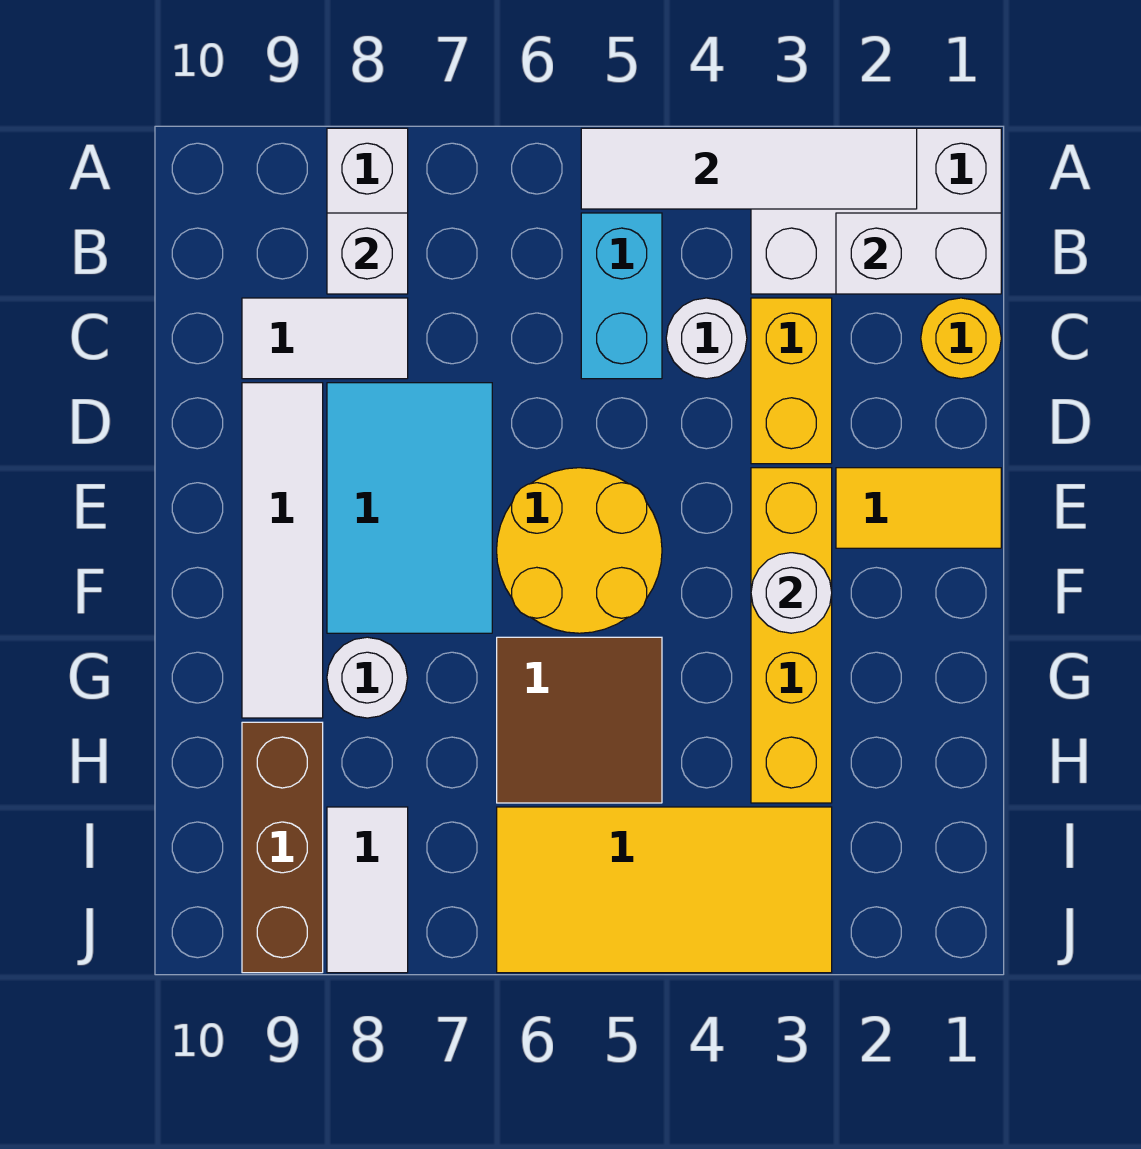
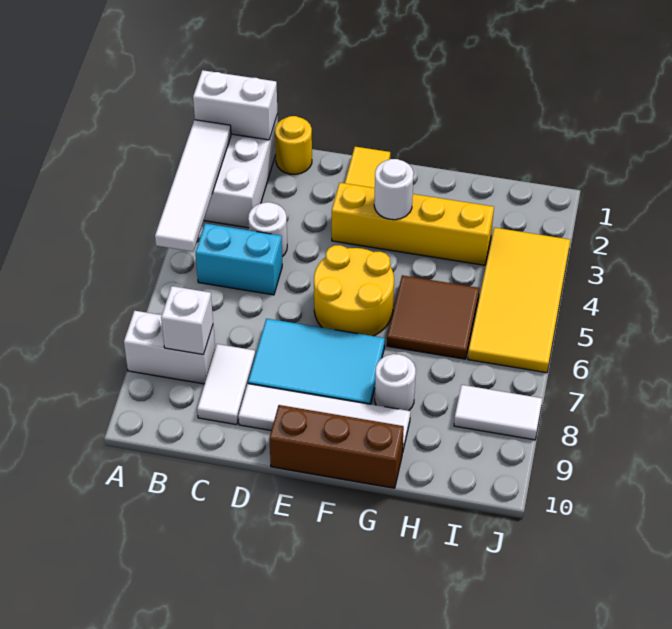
white brick B1:B2 level 2 -> white brick A1:B1 level 2
yellow brick C3:D3 level 1 -> none
brown brick H9:J9 level 1 -> brown brick E10:G10 level 1

